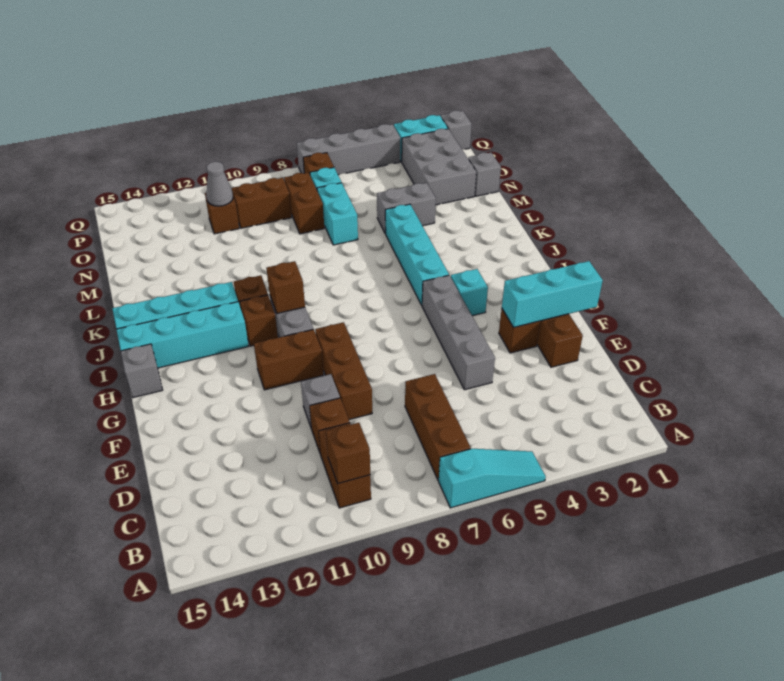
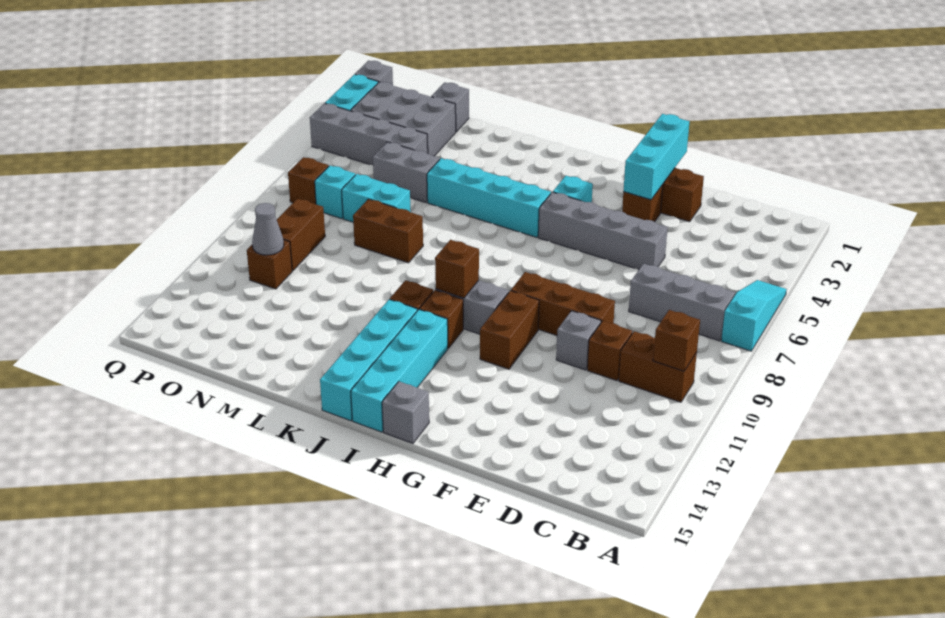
brown brick B7:D7 level 1 -> grey brick B7:D7 level 1
grey brick M4:M5 level 1 -> grey brick M5:N5 level 1
brown brick N8:O8 level 1 -> brown brick L8:M8 level 1
grey brick Q4:Q7 level 1 -> grey brick N4:Q4 level 1

